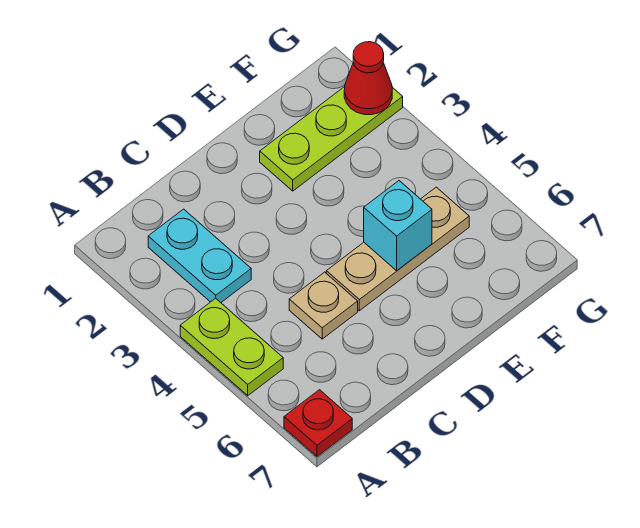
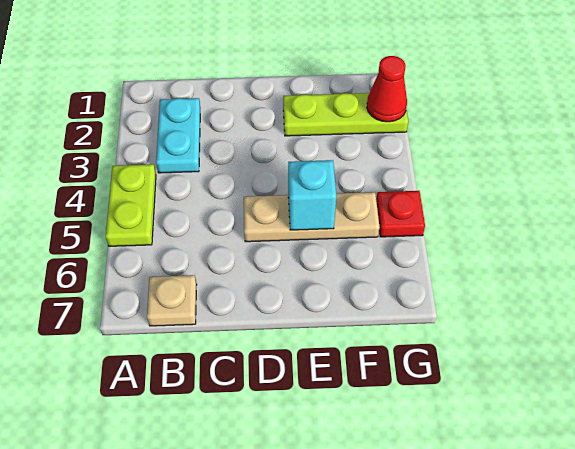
red plate A7 level 1 -> red plate G5 level 1
tan plate C5 level 1 -> tan plate B7 level 1

